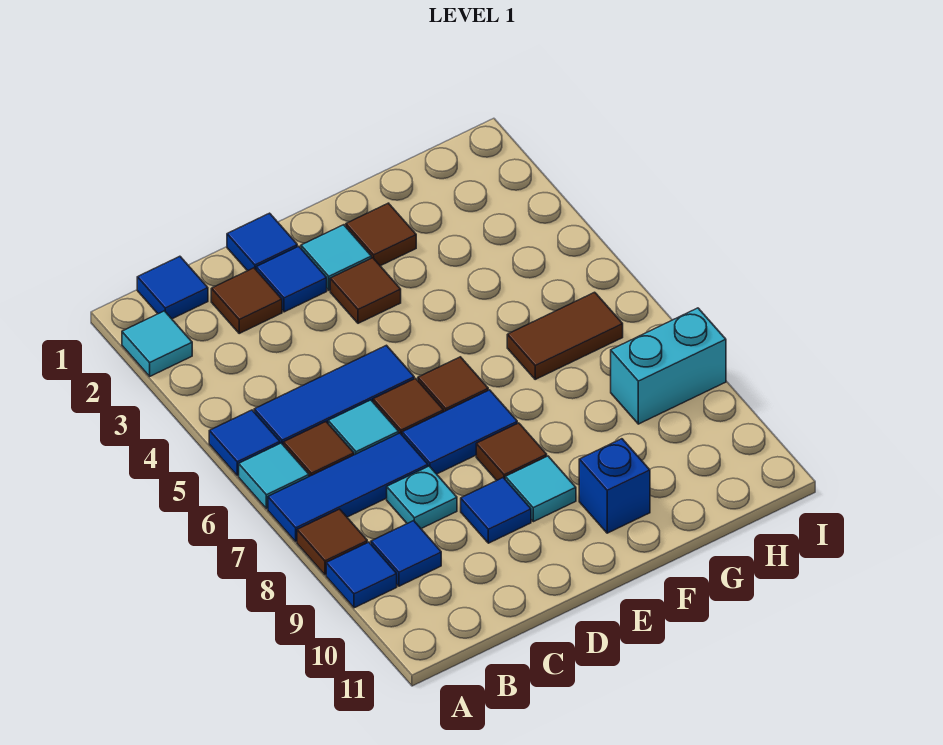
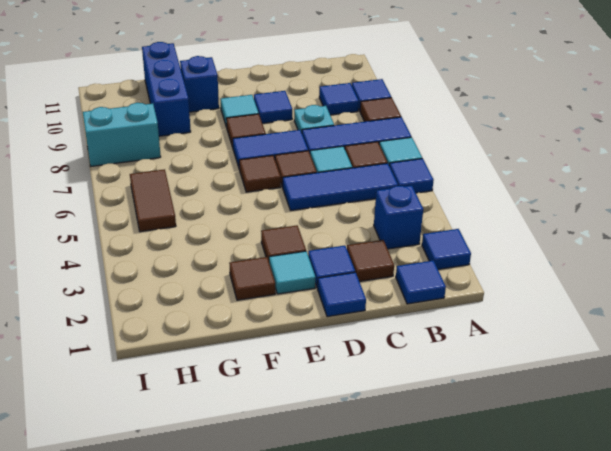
cyan tile A2 level 1 -> blue tile A2 level 1
none -> blue brick B3 level 1
brown tile G6:H6 level 1 -> brown tile H5:H6 level 1
none -> blue brick G9:G11 level 1

